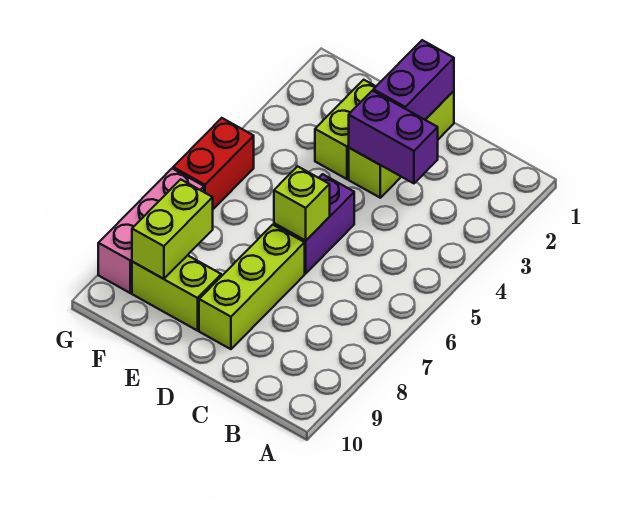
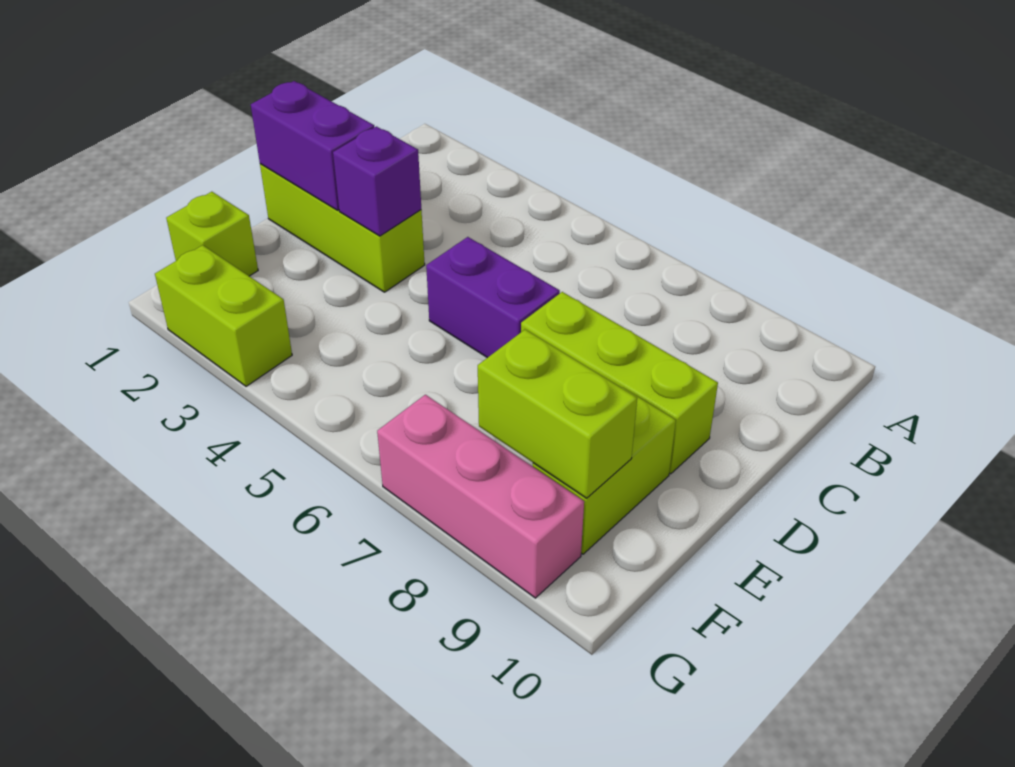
purple brick C3:D3 level 2 -> purple brick D3 level 2
lime brick D6 level 2 -> lime brick F1 level 1
lime brick E2:E3 level 1 -> lime brick G2:G3 level 1
red brick G5:G6 level 1 -> none

